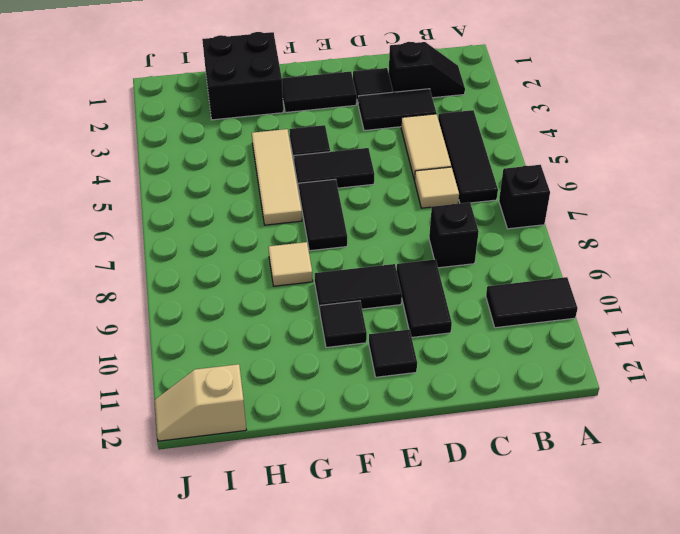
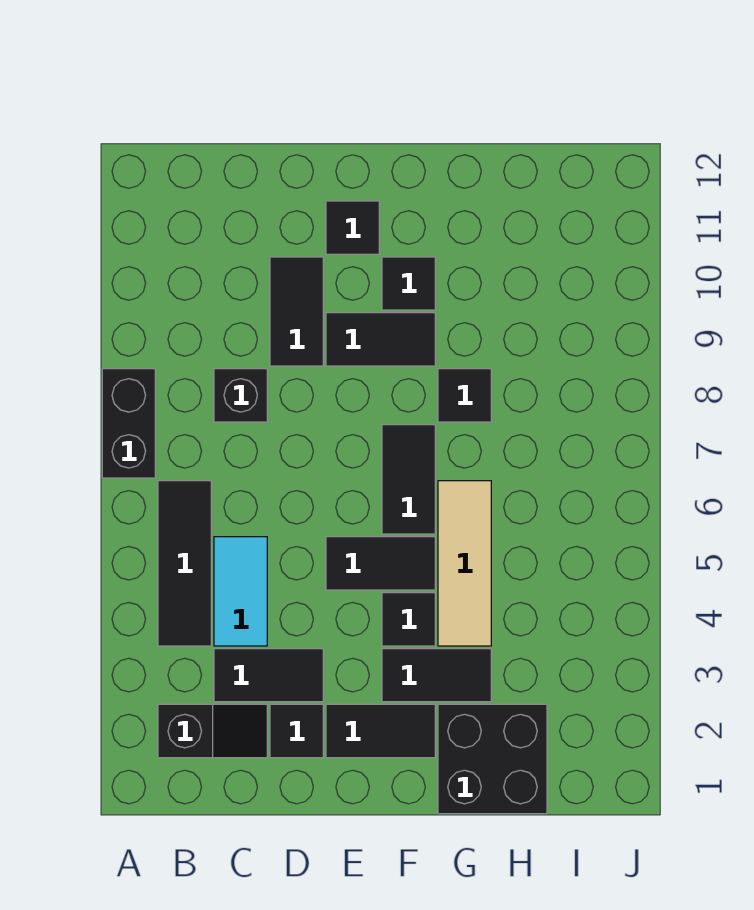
black brick A7 level 1 -> black brick A7:A8 level 1
black tile A10:B10 level 1 -> black tile F3:G3 level 1
black slope B2:C2 level 1 top C -> black slope B2:C2 level 1 top B
tan tile C4:C5 level 1 -> cyan tile C4:C5 level 1
tan tile C6 level 1 -> none
tan tile G8 level 1 -> black tile G8 level 1
tan slope I12:J12 level 1 top I -> none

